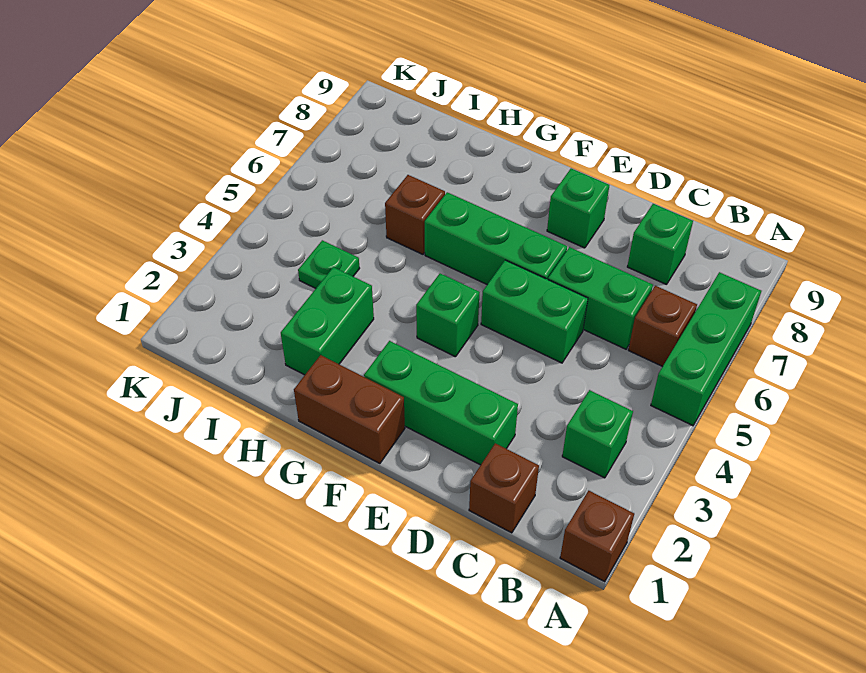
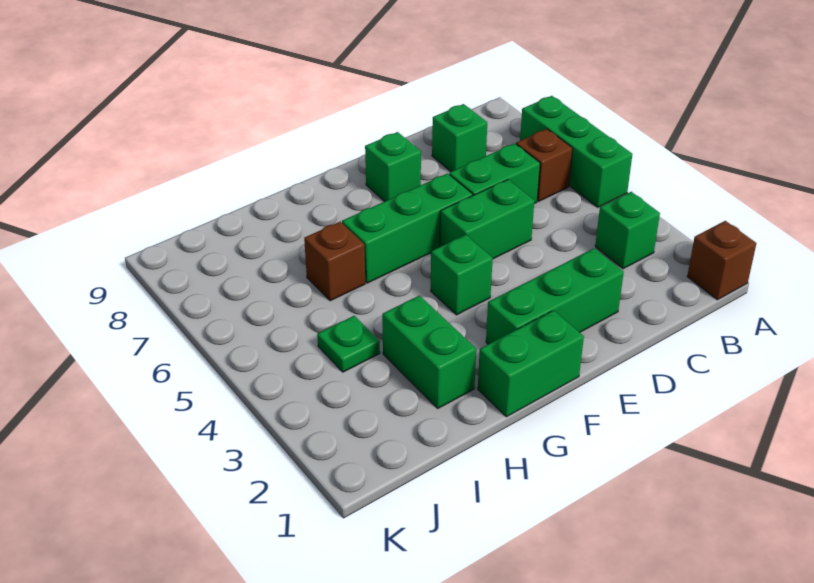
brown brick C1 level 1 -> none
brown brick F1:G1 level 1 -> green brick F1:G1 level 1

